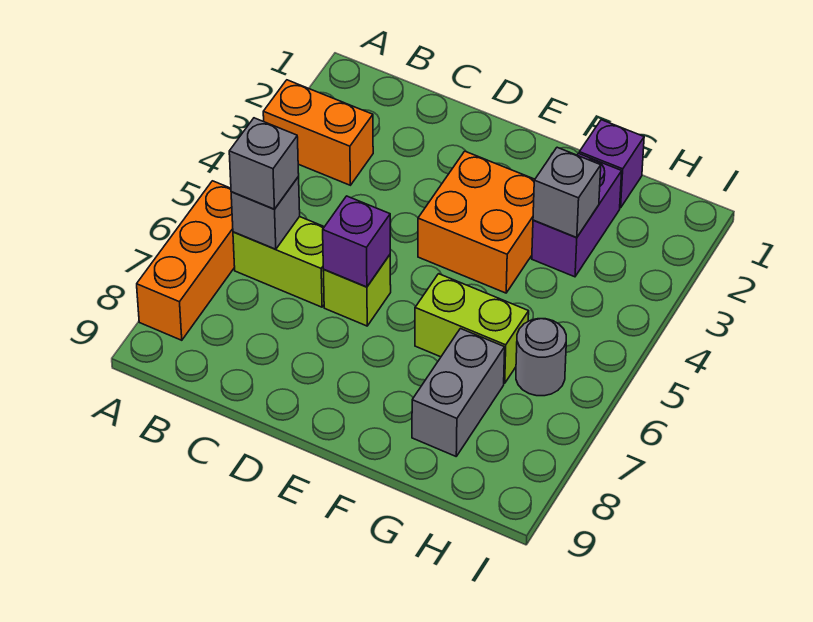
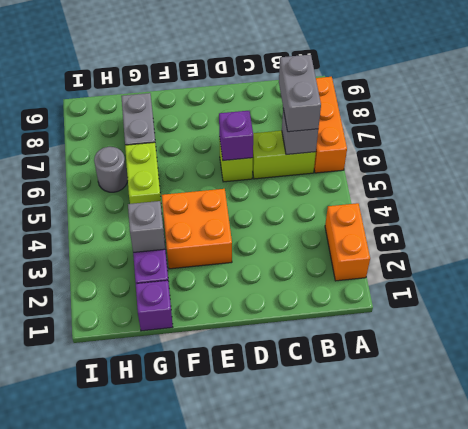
orange brick A3:B3 level 1 -> orange brick A2:A3 level 1
grey brick B6 level 3 -> grey brick B6:B7 level 3
lime brick F6:G6 level 1 -> lime brick G5:G6 level 1

